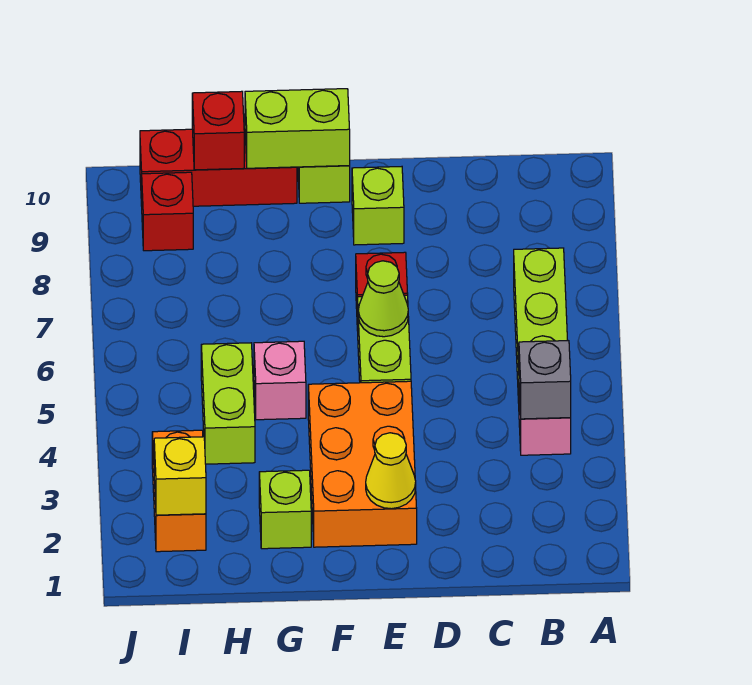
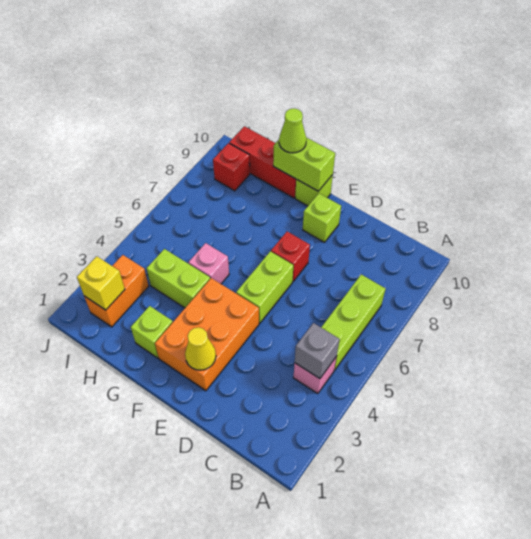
lime cone E6 level 2 -> lime cone G10 level 3
lime brick H4:H5 level 1 -> lime brick G4:H4 level 1
red brick H10 level 2 -> none

